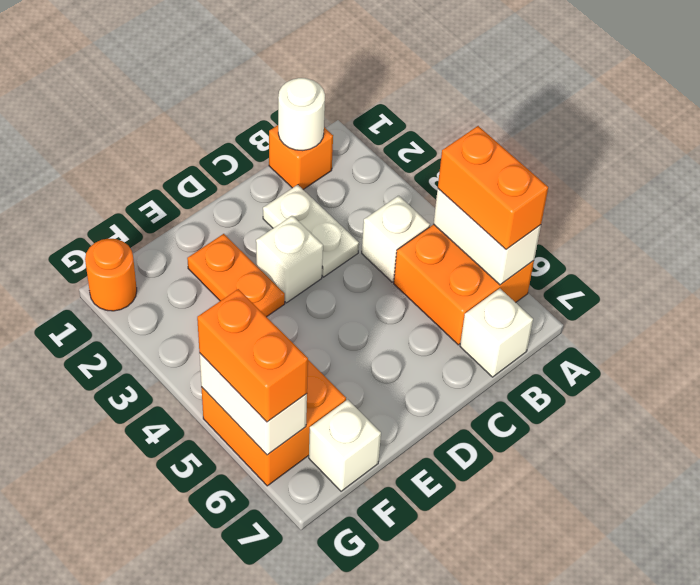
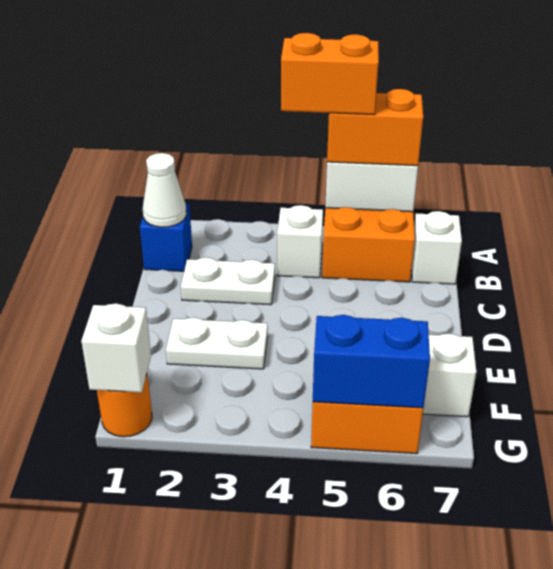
orange brick B1 level 1 -> blue brick B1 level 1
white round brick B1 level 2 -> white cone B1 level 2
white brick D3 level 1 -> white brick G1 level 2
orange plate E2:E3 level 1 -> white plate E2:E3 level 1
white brick G5:G6 level 2 -> blue brick G5:G6 level 2
orange brick G5:G6 level 3 -> orange brick A4:A5 level 4

